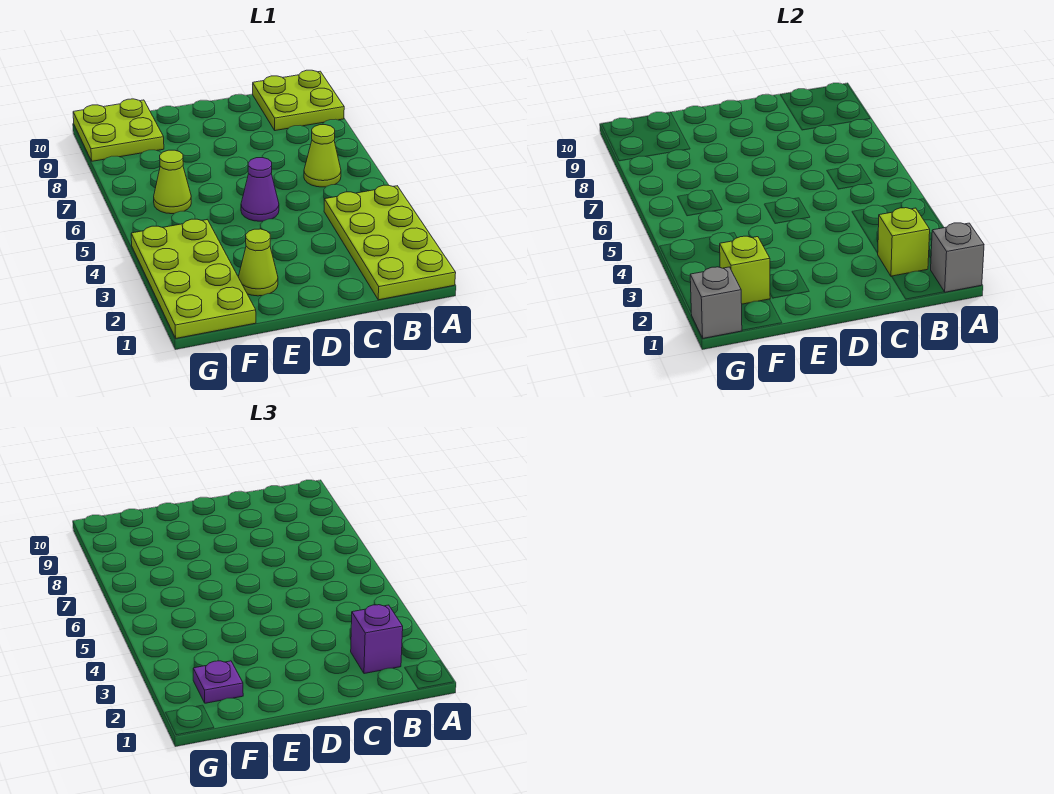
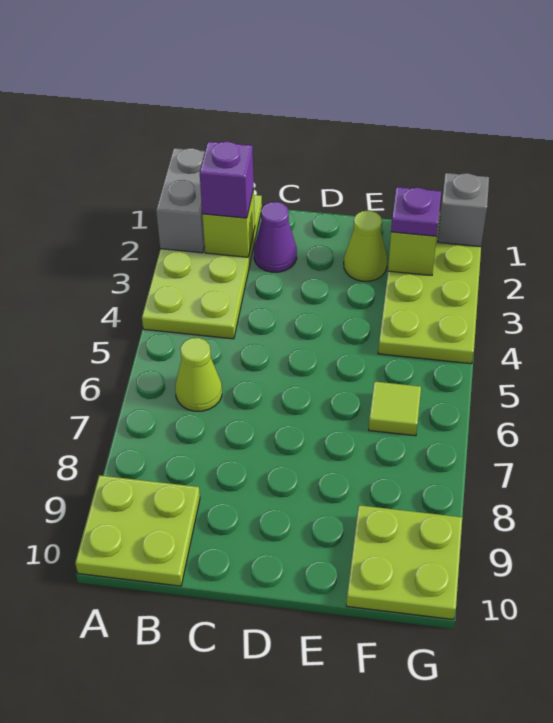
grey brick A1 level 2 -> grey brick A1:A2 level 2
purple cone D5 level 1 -> purple cone C2 level 1
lime cone F6 level 1 -> lime tile F6 level 1

